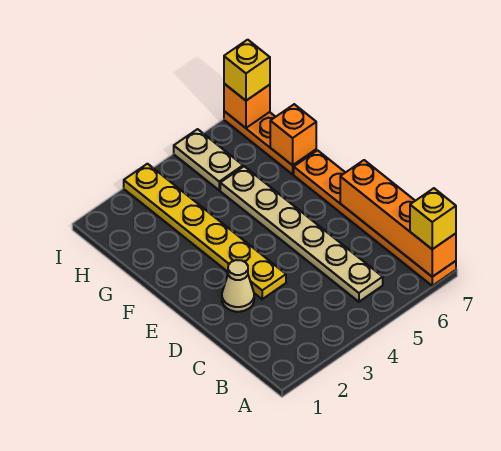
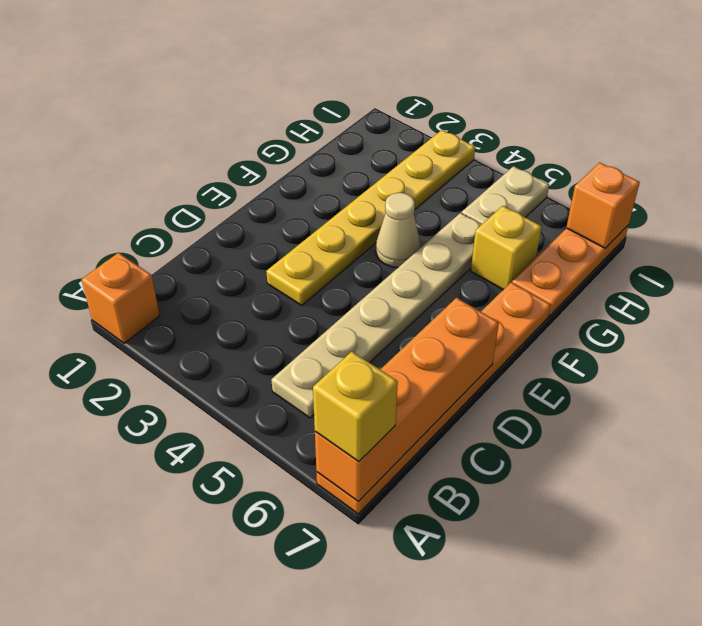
tan cone D2 level 1 -> tan cone F4 level 1
orange brick G7 level 2 -> orange brick A1 level 1
yellow brick I7 level 3 -> yellow brick G6 level 1

